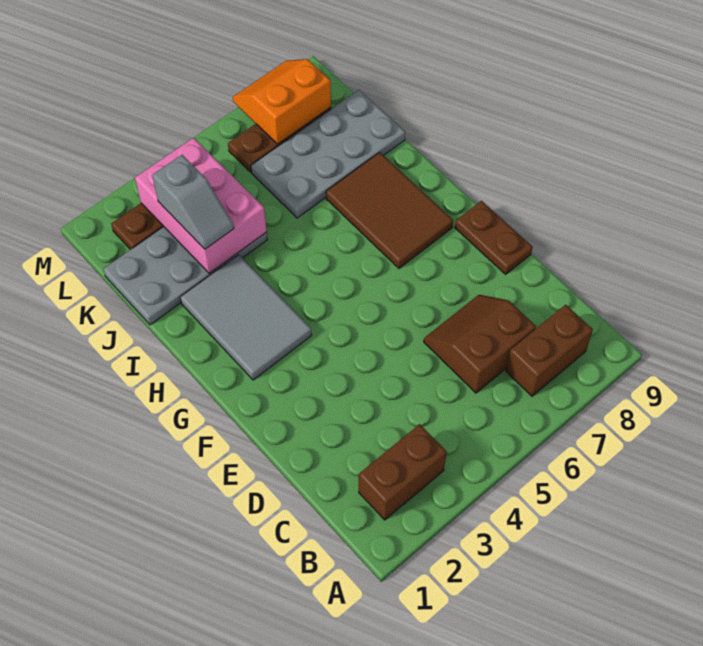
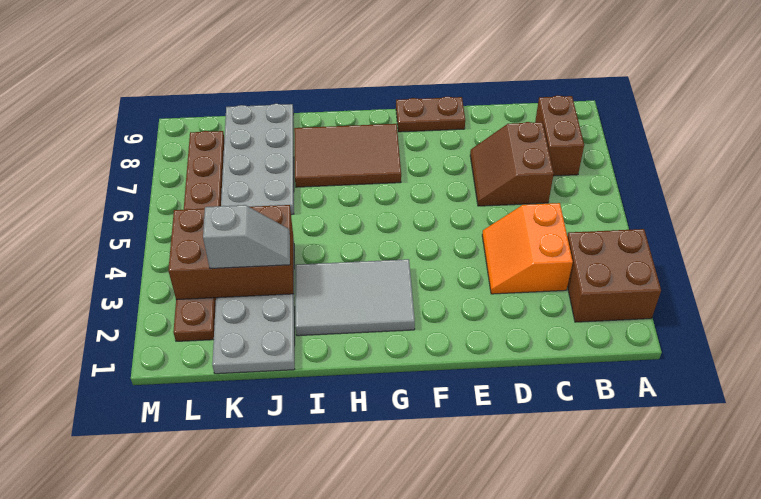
brown brick B2:B3 level 1 -> brown brick A2:B3 level 1
pink brick J3:L4 level 2 -> brown brick J3:L4 level 2
orange slope L7:M8 level 2 top L -> orange slope C3:D4 level 1 top C

